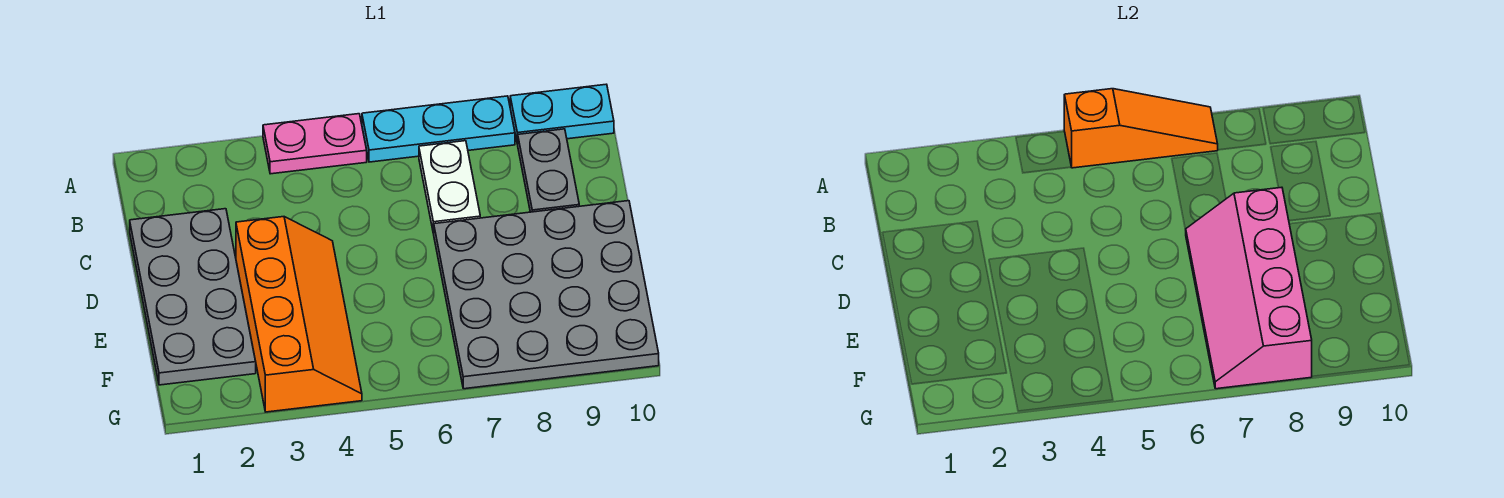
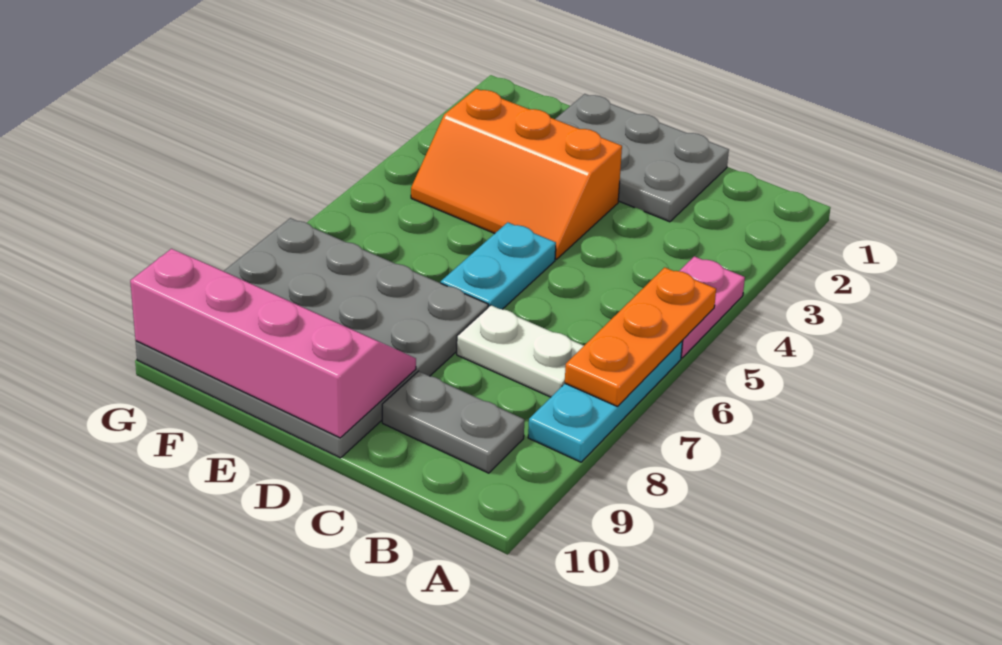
orange slope A5:A7 level 2 top 5 -> orange plate A5:A7 level 2
cyan plate A9:A10 level 1 -> cyan plate D5:D6 level 1
grey plate C1:F2 level 1 -> grey plate C1:E2 level 1
orange slope D3:G4 level 1 top 3 -> orange slope D3:F4 level 1 top 3
pink slope D7:G8 level 2 top 8 -> pink slope D9:G10 level 2 top 10

